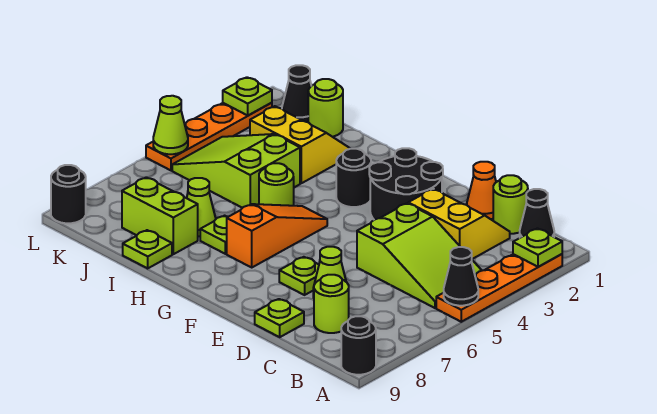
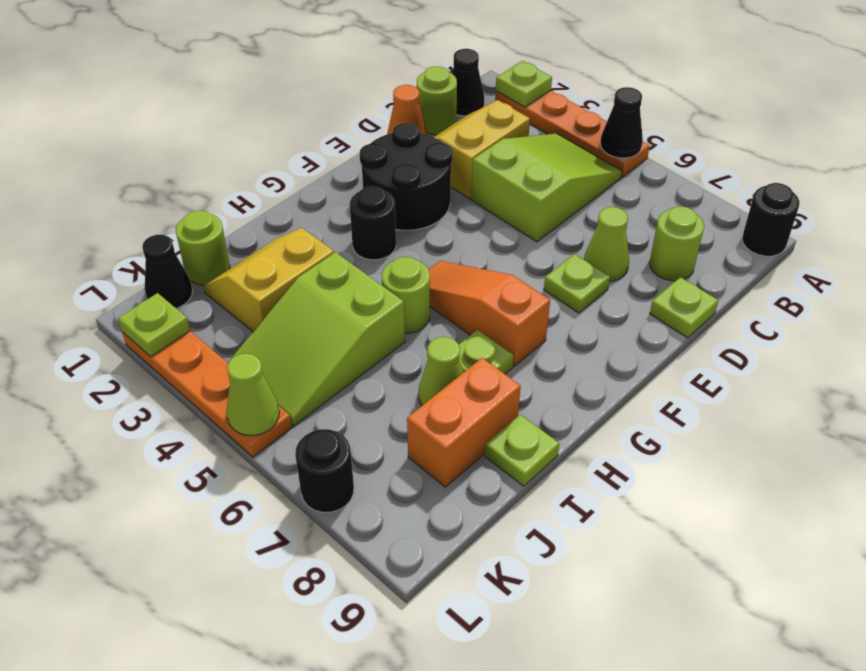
lime brick I8:J8 level 1 -> orange brick I8:J8 level 1
black round brick L9 level 1 -> black round brick L7 level 1

